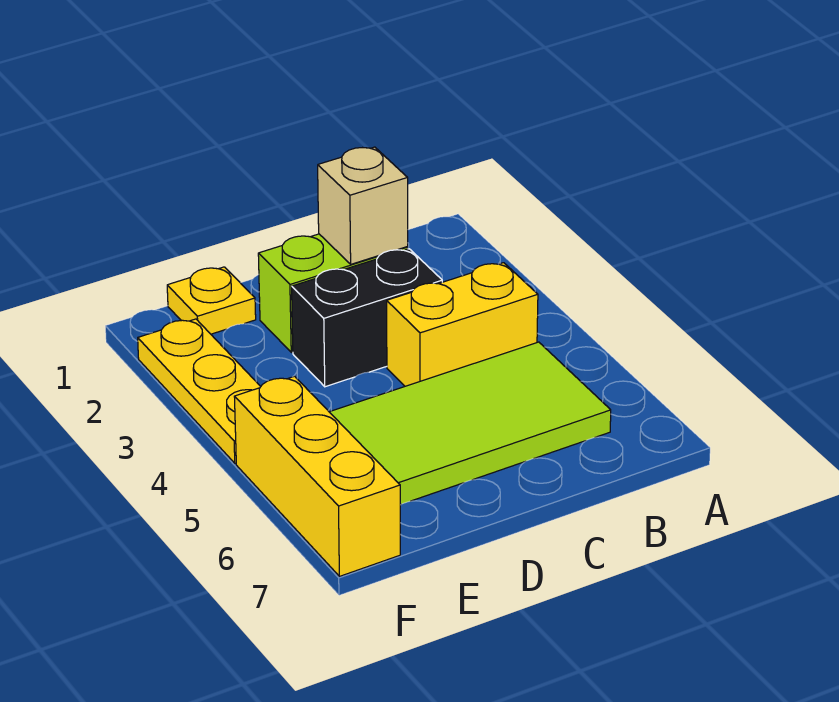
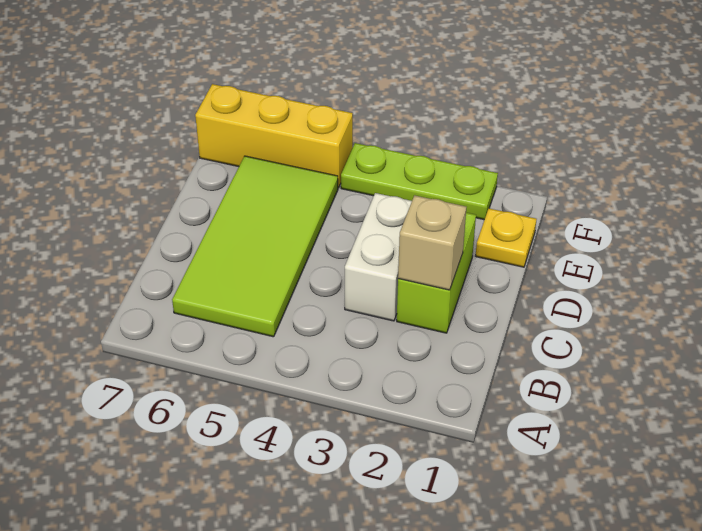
yellow brick B4:C4 level 1 -> none
black brick C3:D3 level 1 -> white brick C3:D3 level 1
yellow plate F2:F4 level 1 -> lime plate F2:F4 level 1

